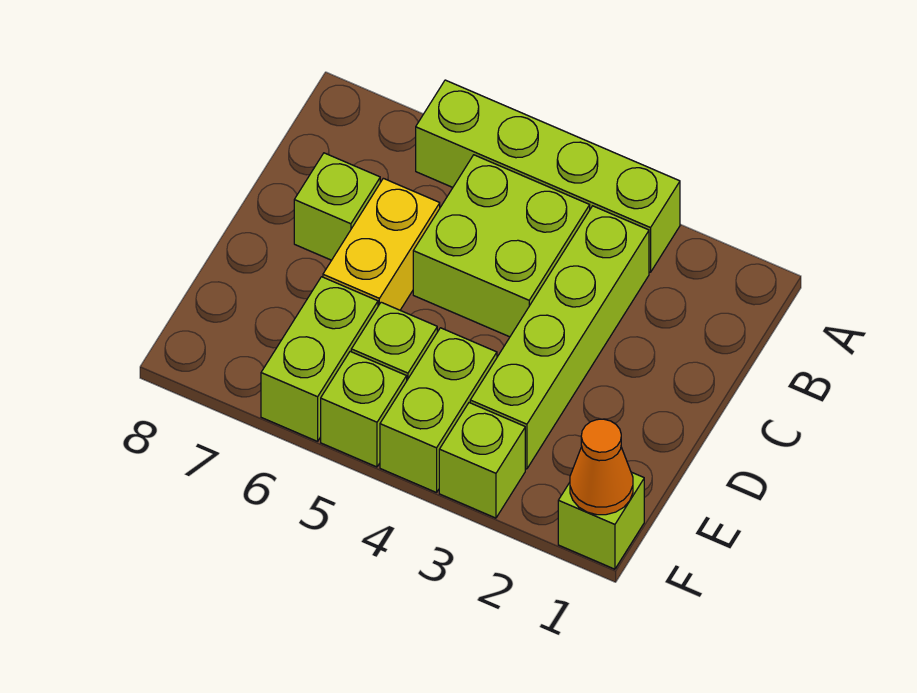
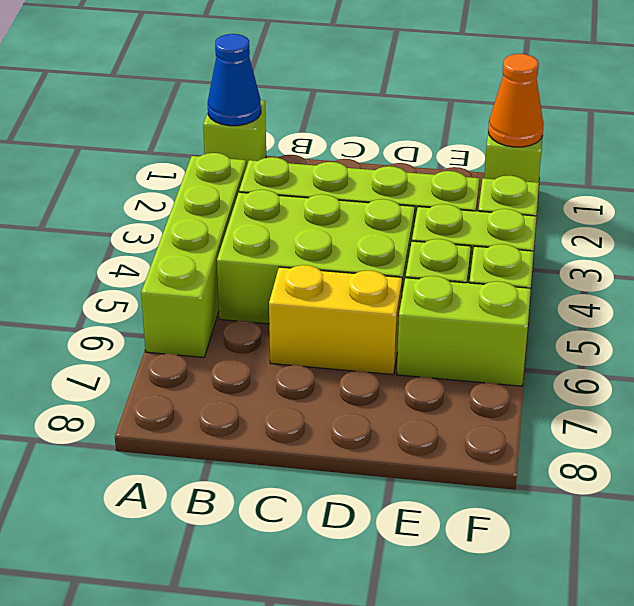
none -> blue cone A1 level 2
lime brick B4:C5 level 1 -> lime brick B4:D5 level 1
lime brick C7 level 1 -> lime brick A1 level 1

